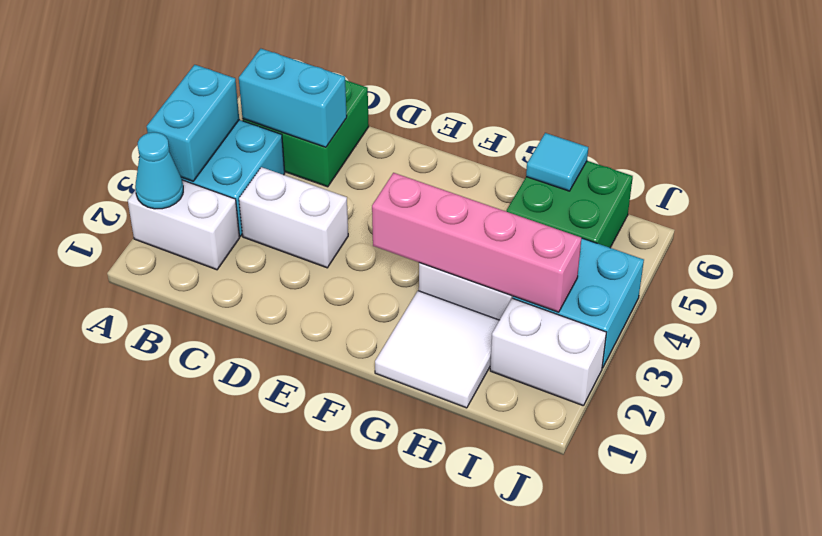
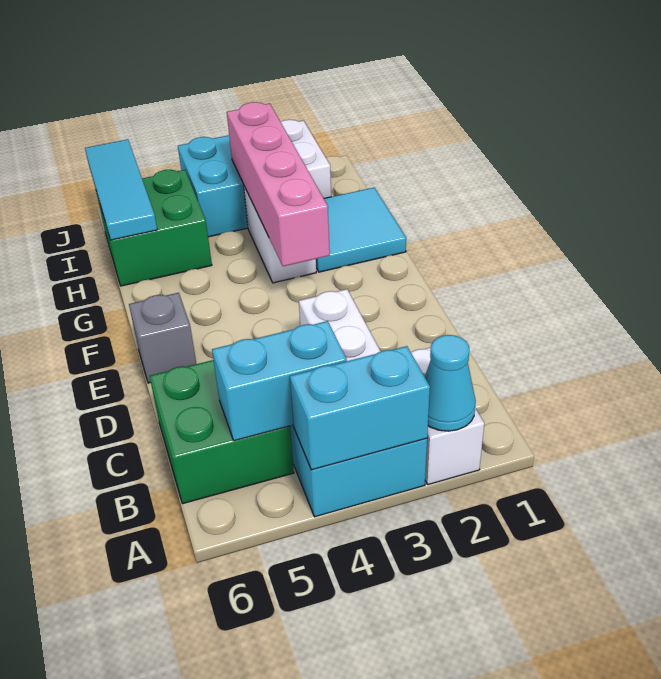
cyan brick B5:C5 level 2 -> cyan brick B4:B5 level 2
none -> grey brick E6 level 1
white tile G1:H2 level 1 -> cyan tile G1:H2 level 1
cyan tile H6 level 2 -> cyan tile H6:J6 level 2

